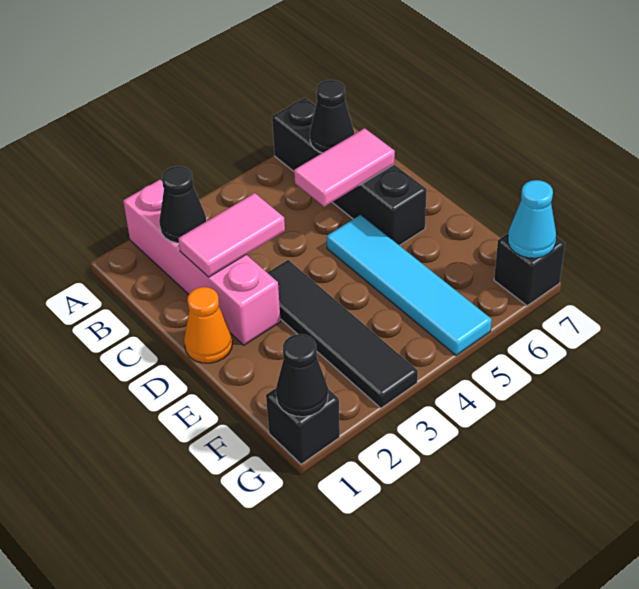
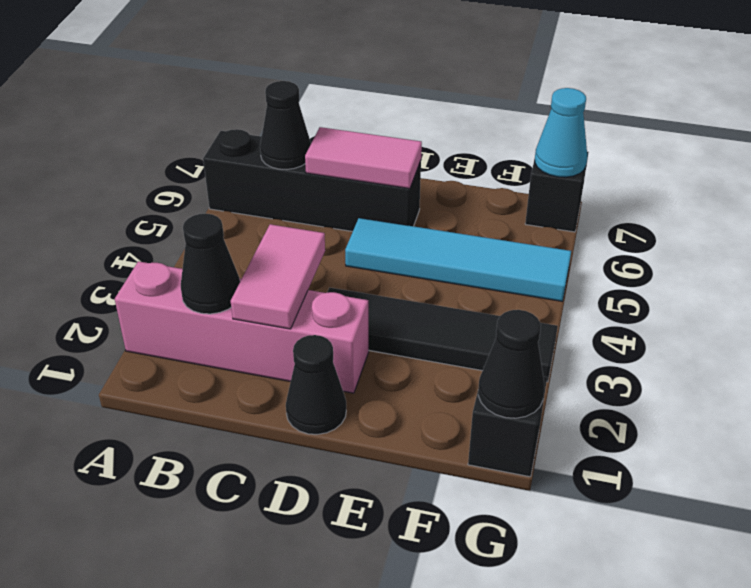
pink tile C5:C6 level 2 -> pink tile C6:D6 level 2
orange cone D1 level 1 -> black cone D1 level 1

